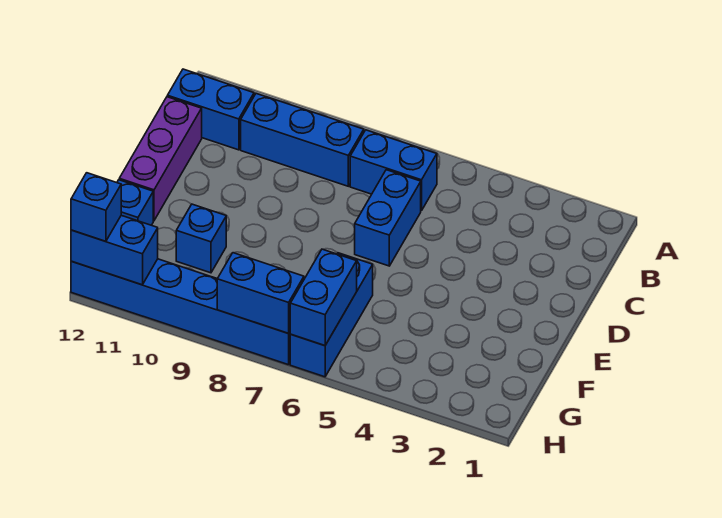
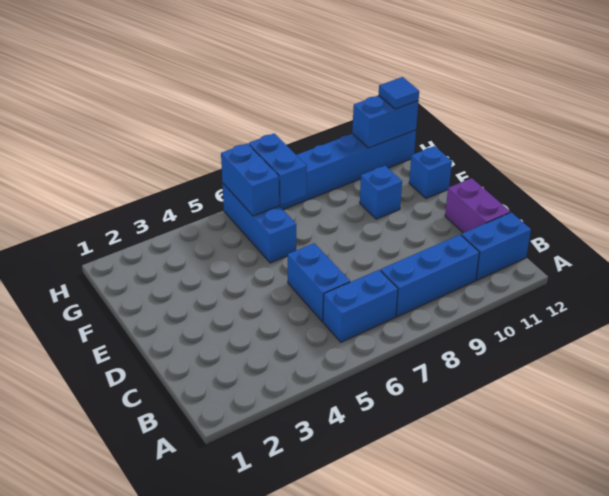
purple brick C12:E12 level 1 -> purple brick C12:D12 level 1
blue brick H7:H8 level 2 -> blue brick G7:H7 level 2
blue brick H12 level 3 -> blue tile H12 level 3

